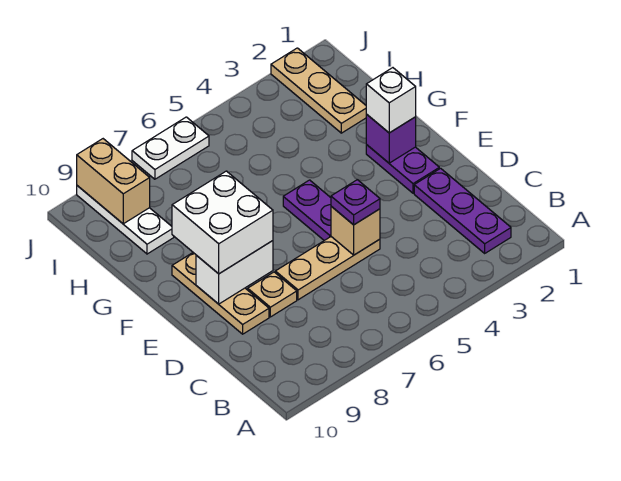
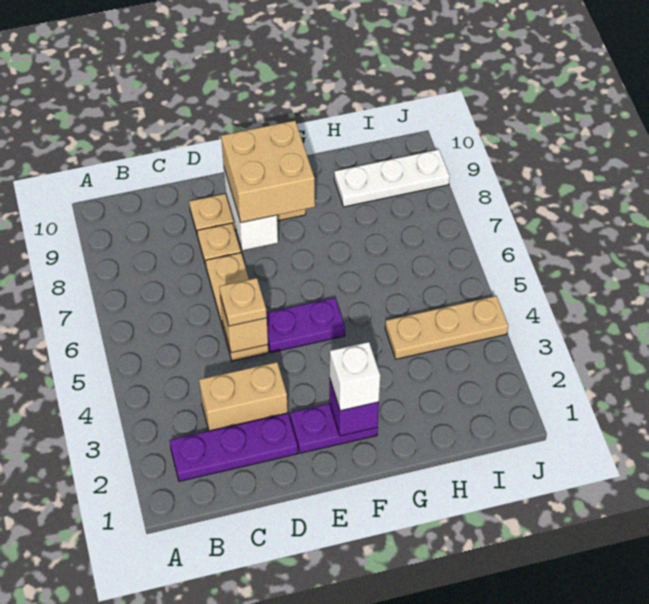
purple plate D5 level 3 -> tan plate D5 level 3
white brick E8:F9 level 3 -> tan brick E8:F9 level 3
tan plate H2:J2 level 1 -> tan plate H4:J4 level 1
tan brick I9:J9 level 2 -> tan brick C3:D3 level 1
white plate J6:J7 level 1 -> none

